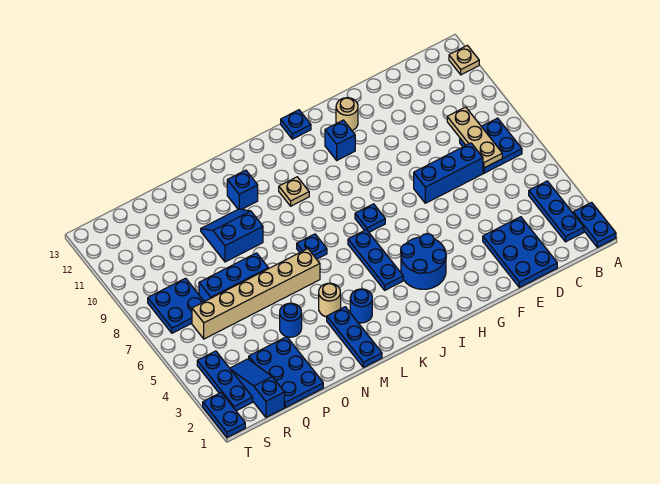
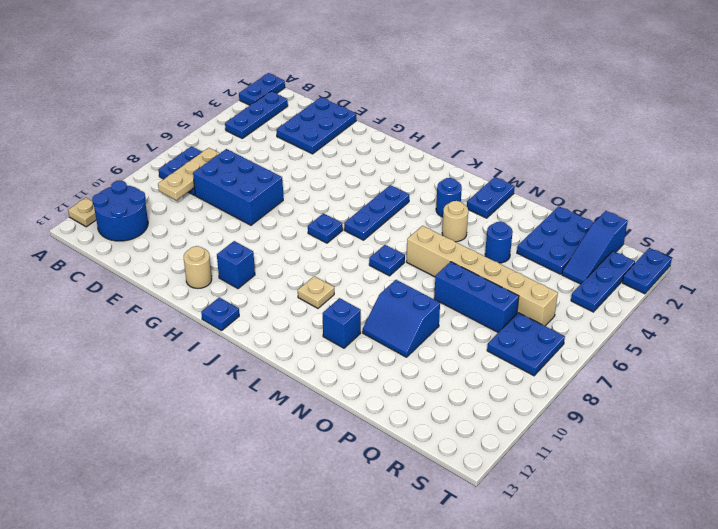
blue brick D7:F7 level 1 -> blue brick D7:F8 level 1
blue round brick H3:I4 level 1 -> blue round brick B11:C12 level 1
blue plate M1:M3 level 1 -> blue plate M1:M2 level 1

